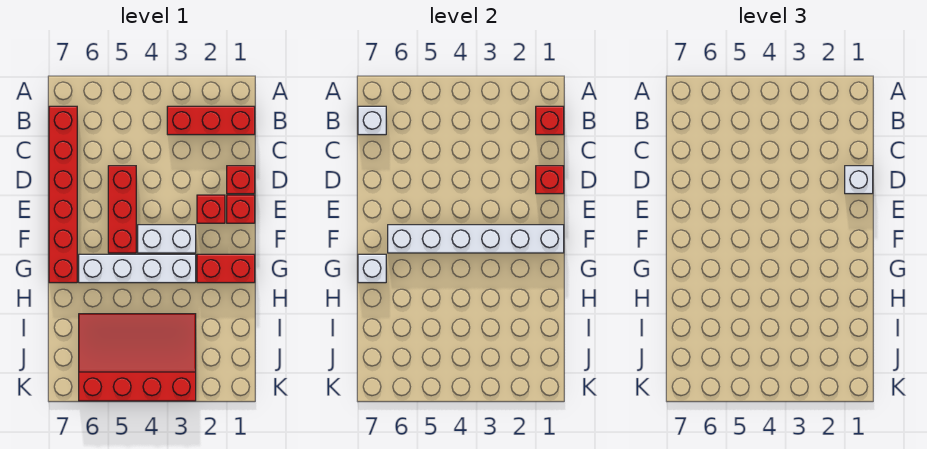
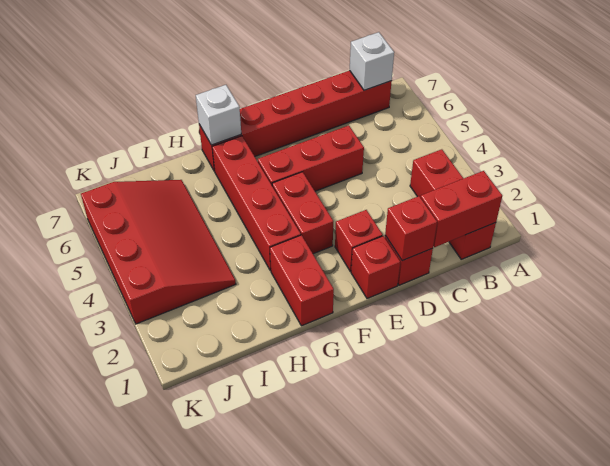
red brick B1 level 2 -> red brick B1:C1 level 2
white brick D1 level 3 -> none
white brick F1:F6 level 2 -> none
white brick F3:F4 level 1 -> red brick F3:F4 level 1
white brick G3:G6 level 1 -> red brick G3:G6 level 1

